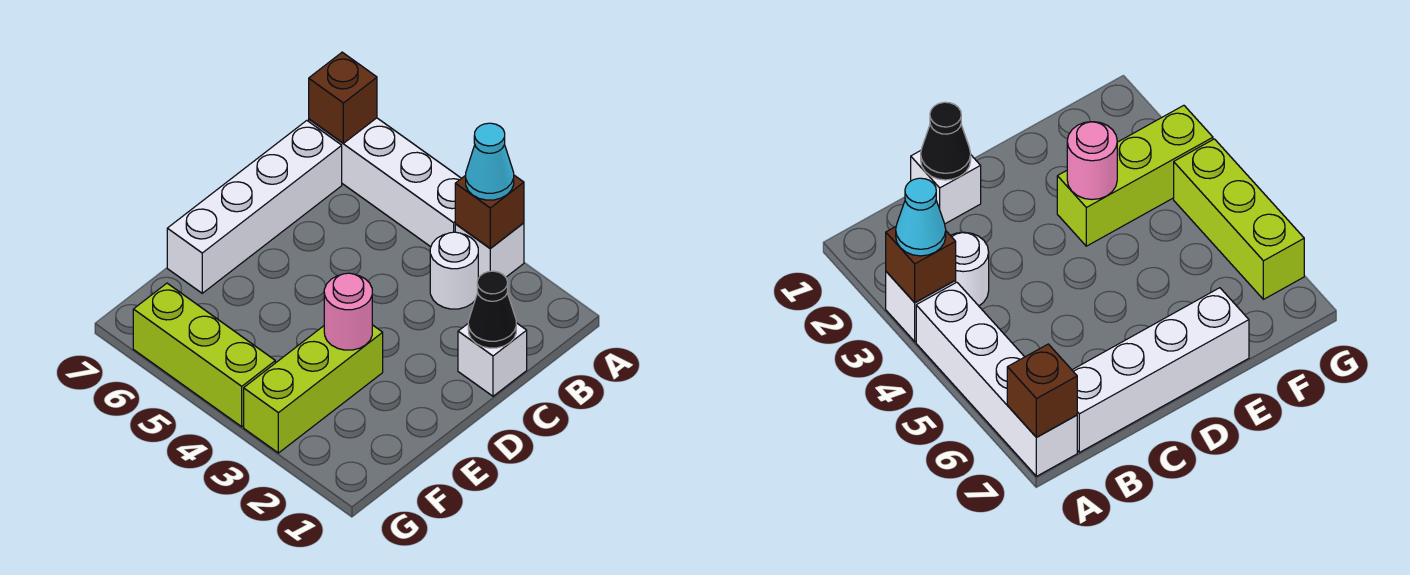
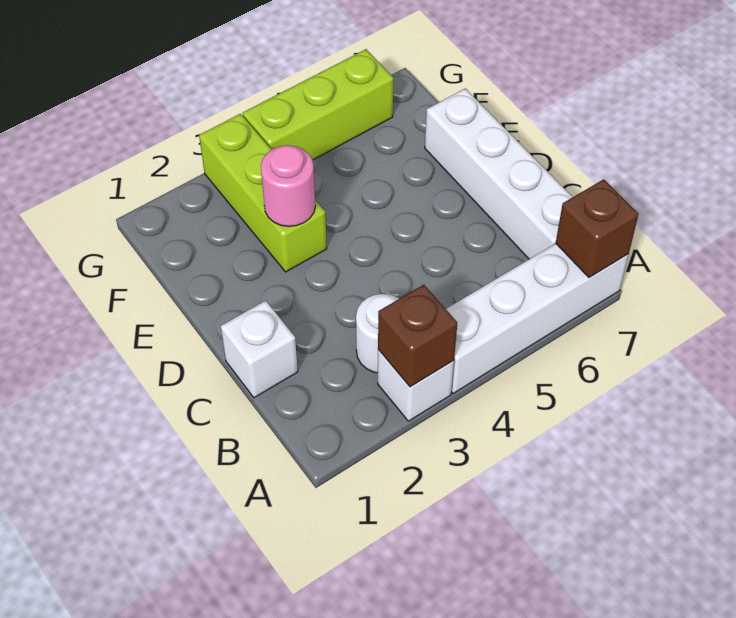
cyan cone A3 level 3 -> none
black cone C1 level 2 -> none

